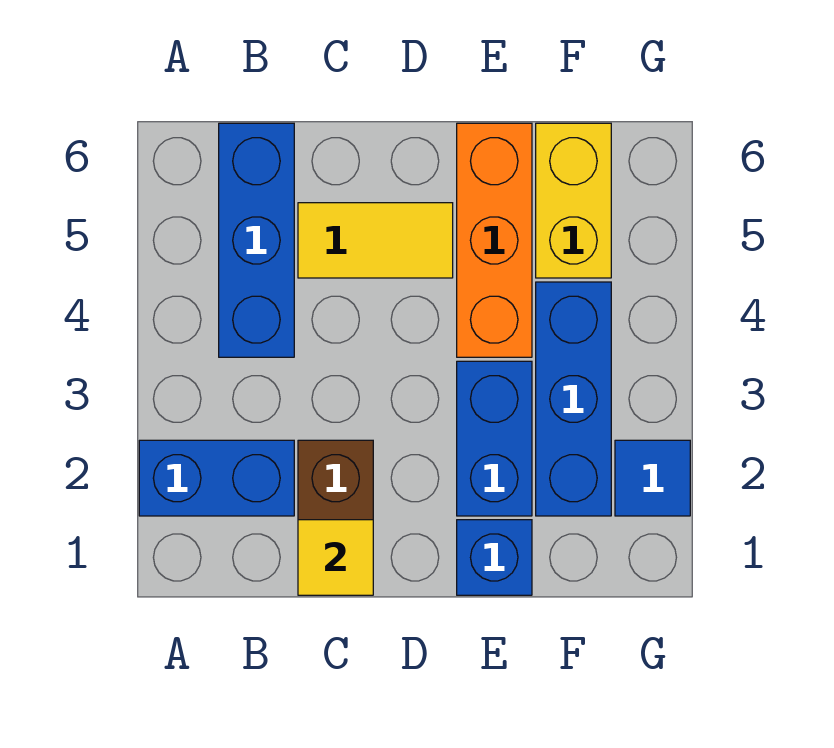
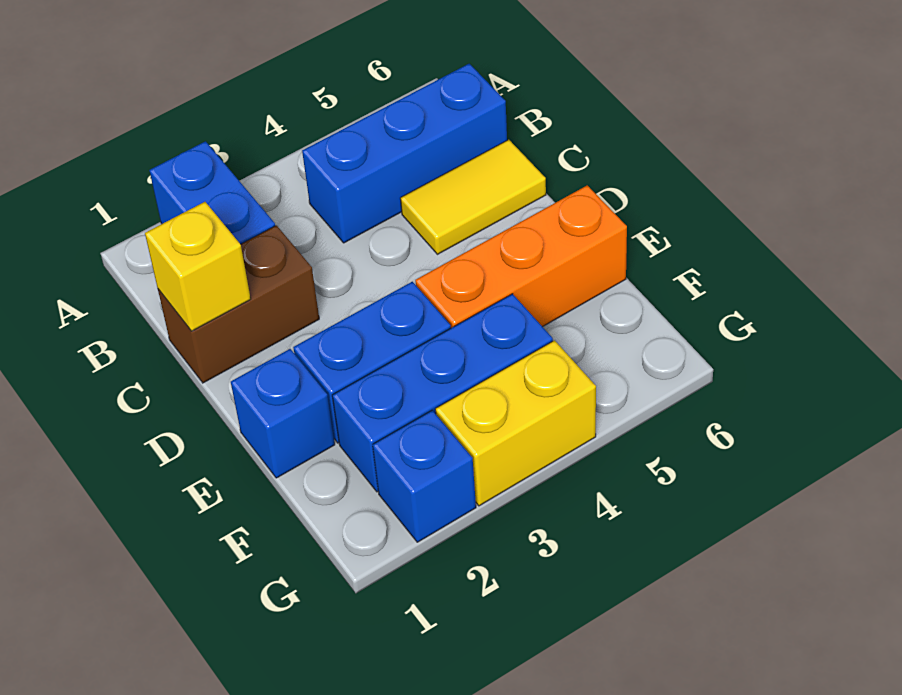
yellow tile C1 level 2 -> yellow brick C1 level 2
yellow tile C5:D5 level 1 -> yellow tile C5:C6 level 1
yellow brick F5:F6 level 1 -> yellow brick G3:G4 level 1
blue tile G2 level 1 -> blue brick G2 level 1

